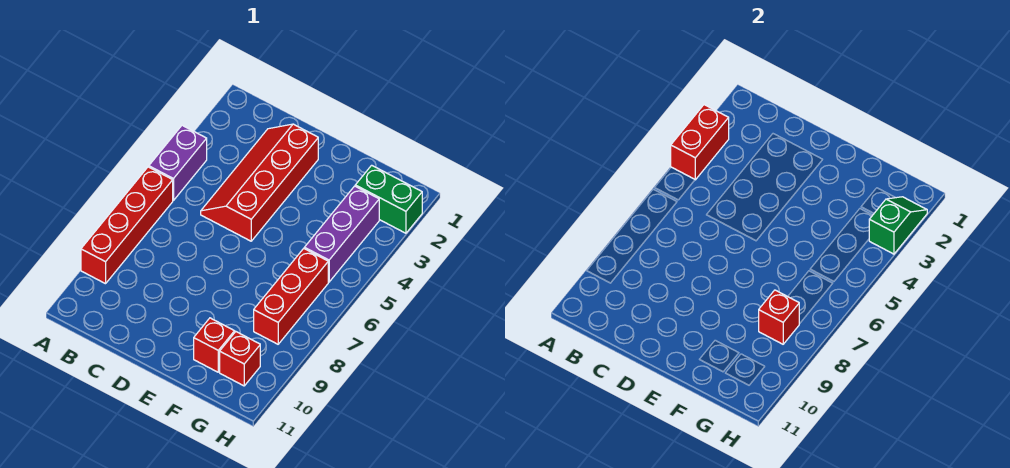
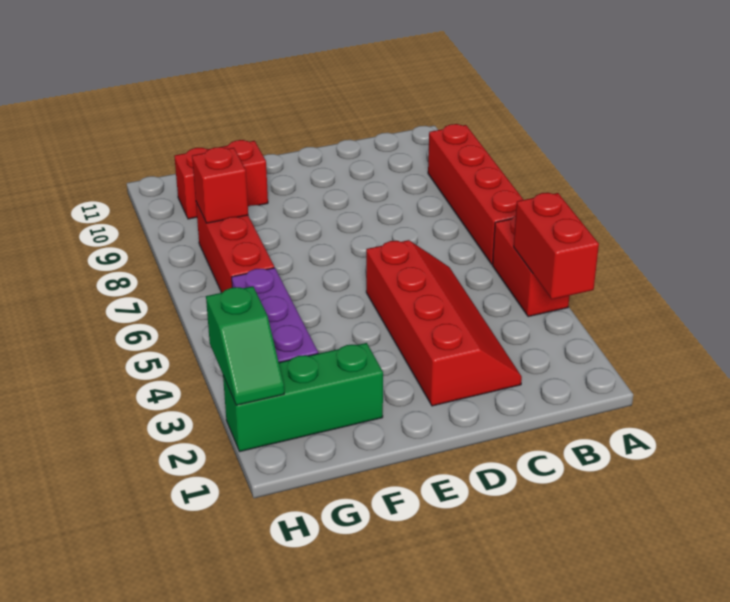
purple brick A4:A5 level 1 -> red brick A4:A5 level 1
green brick G2:H2 level 1 -> green brick F2:H2 level 1

